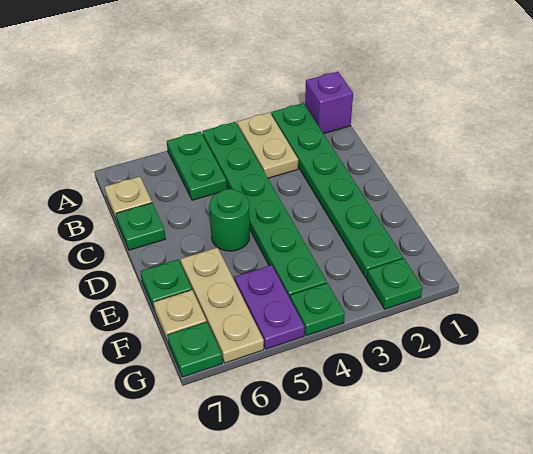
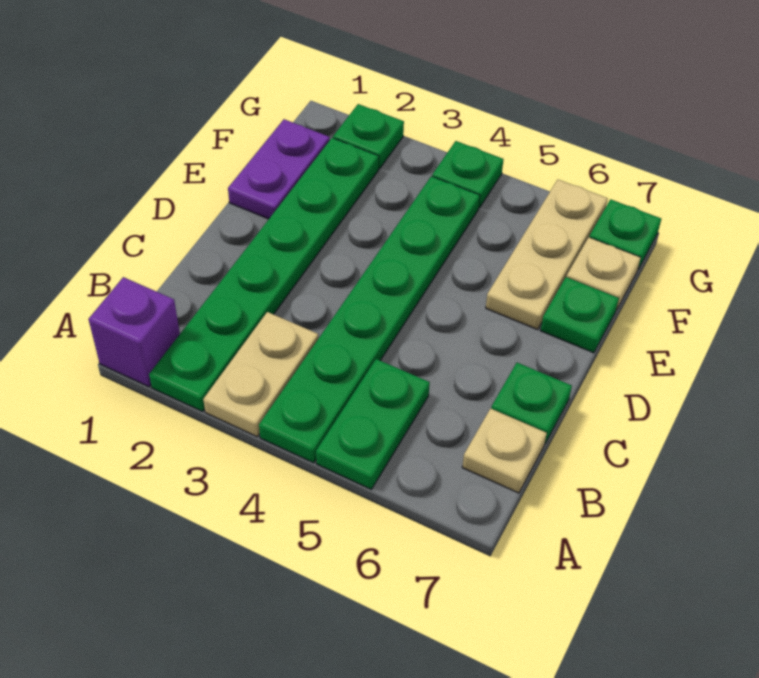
green round brick D5 level 1 -> none
purple plate F5:G5 level 1 -> purple plate E1:F1 level 1

